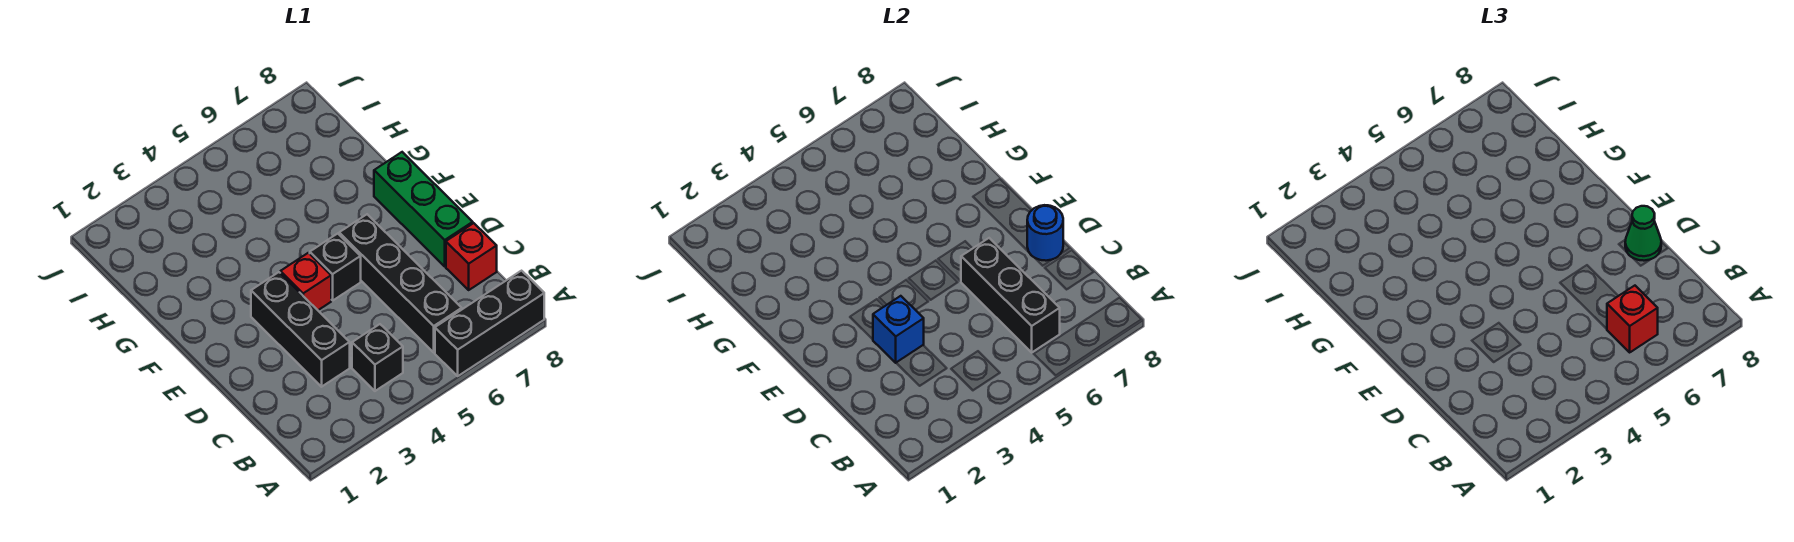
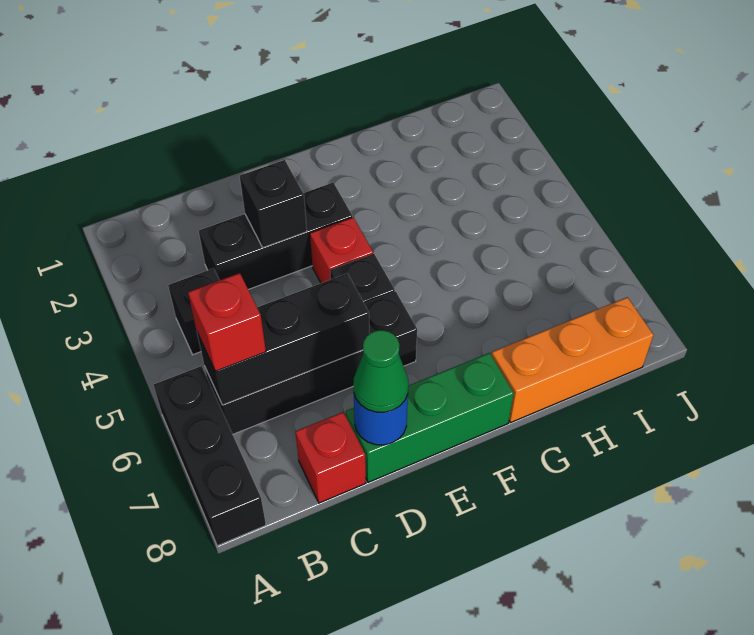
blue brick D3 level 2 -> black brick D3 level 2
none -> orange brick G8:I8 level 1

